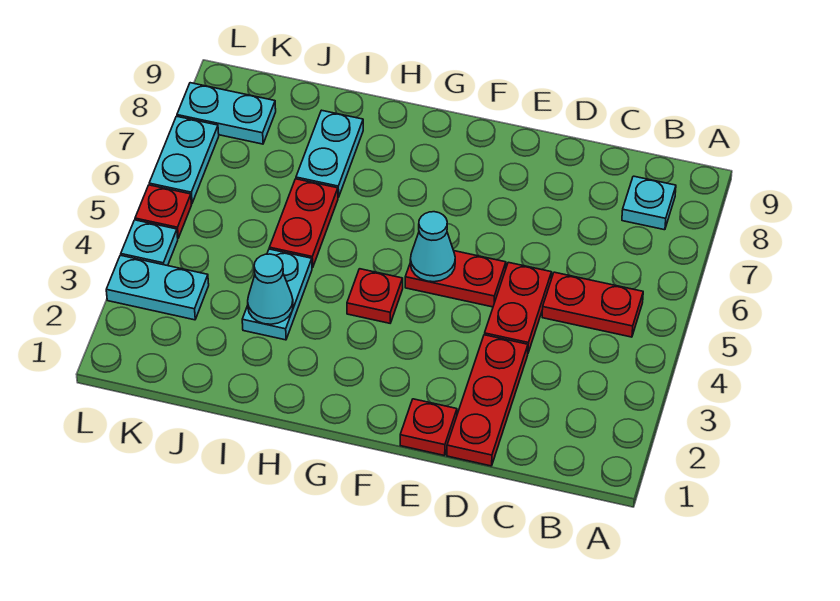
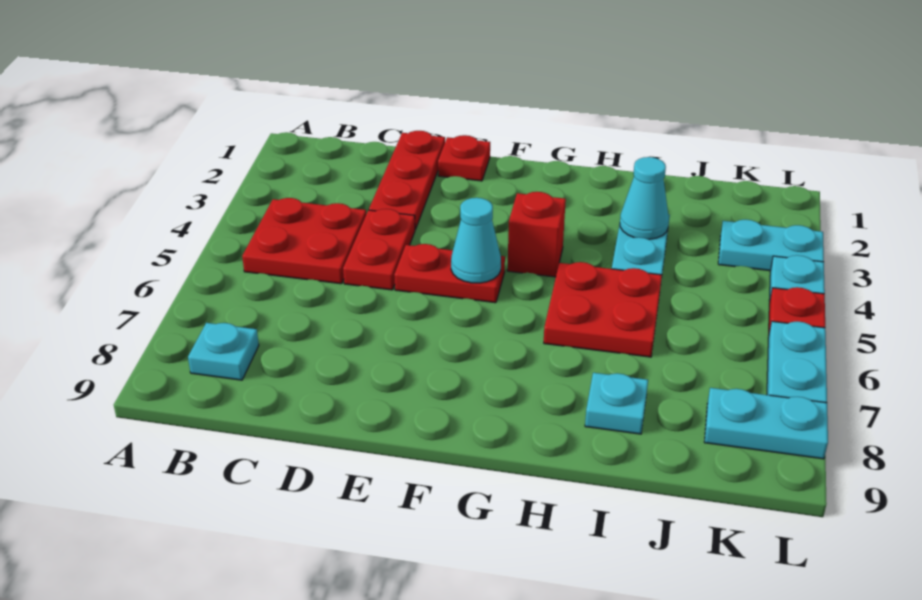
red plate B5:C5 level 1 -> red plate B4:C5 level 1
red plate G4 level 1 -> red brick G4 level 1
red plate I5:I6 level 1 -> red plate H5:I6 level 1
cyan plate I7:I8 level 1 -> cyan plate I8 level 1

